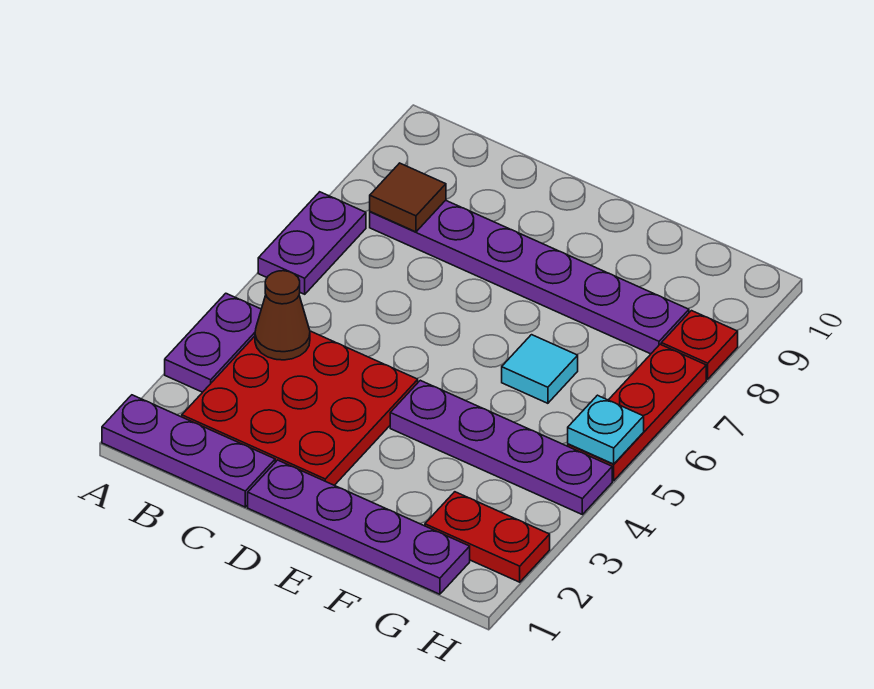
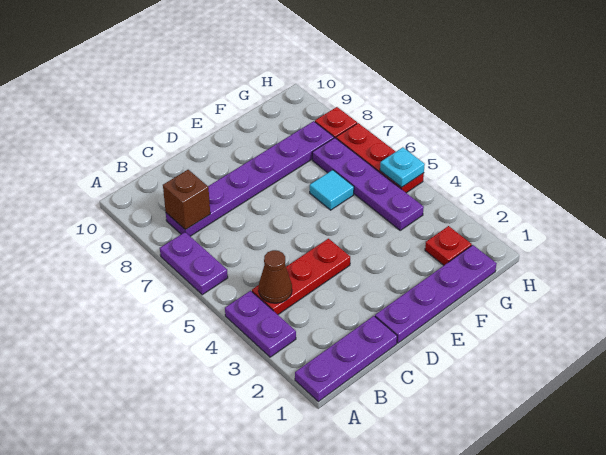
red plate B2:D4 level 1 -> red plate B4:D4 level 1
brown tile B8 level 2 -> brown brick B8 level 2
purple plate E4:H4 level 1 -> purple plate G4:G7 level 1
red plate G2:H2 level 1 -> red plate G2 level 1

